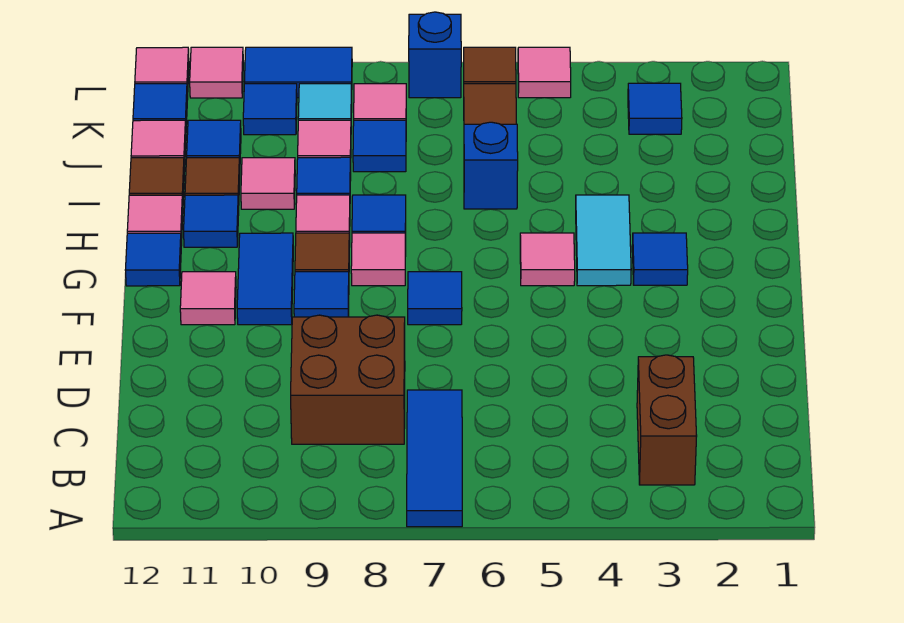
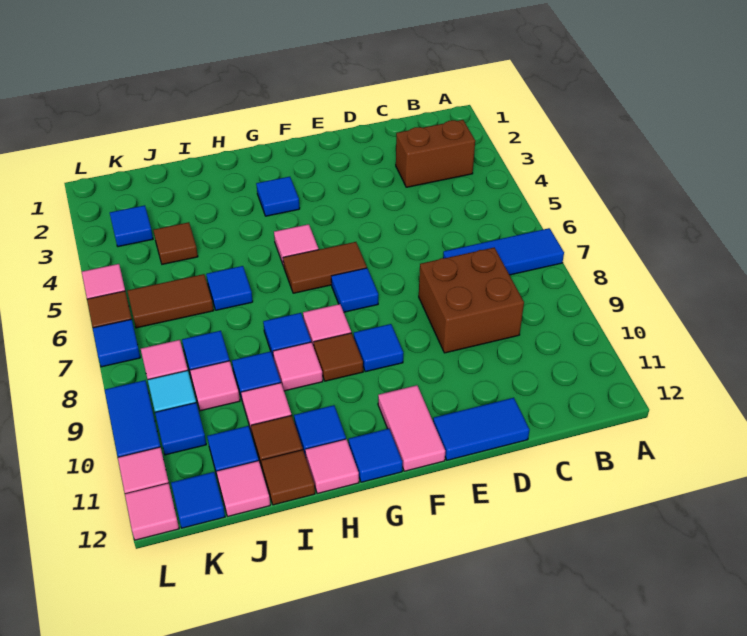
none -> brown tile F6:G6 level 1
blue tile F10:G10 level 1 -> blue tile D12:E12 level 1
pink tile F11 level 1 -> pink tile F11:F12 level 1
cyan tile G4:H4 level 1 -> none
blue brick I6 level 1 -> blue tile I6 level 1
none -> brown tile J4 level 1
blue brick L7 level 1 -> blue tile L7 level 1

